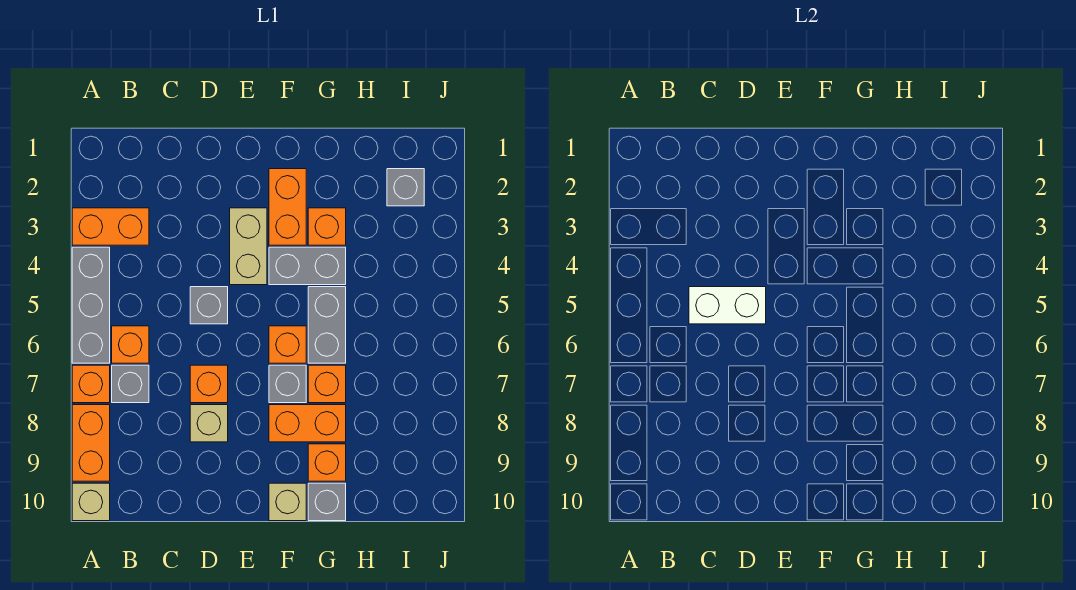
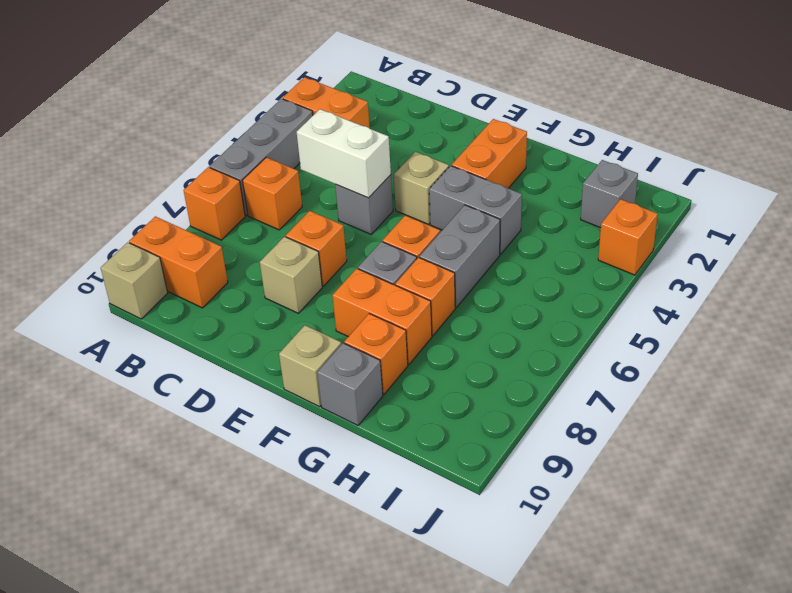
orange brick A8:A9 level 1 -> orange brick A9:B9 level 1
grey brick B7 level 1 -> none
tan brick E3:E4 level 1 -> tan brick E4 level 1
orange brick G3 level 1 -> orange brick J3 level 1

